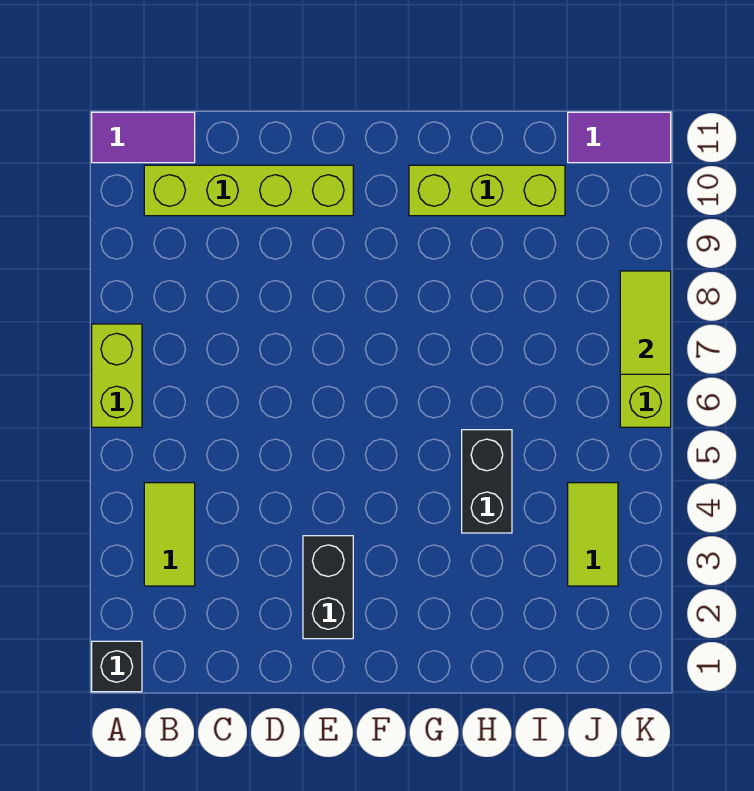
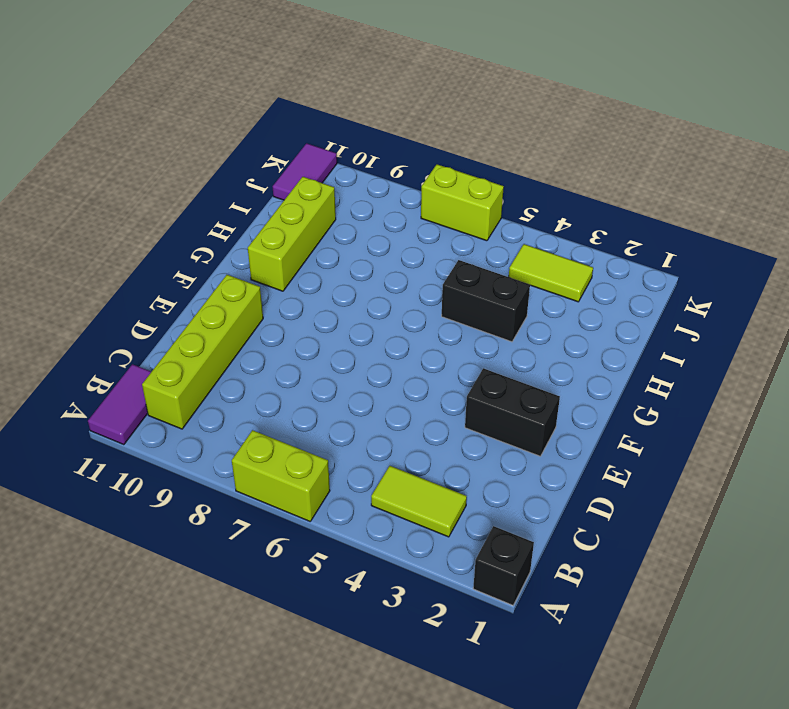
lime tile K7:K8 level 2 -> none

